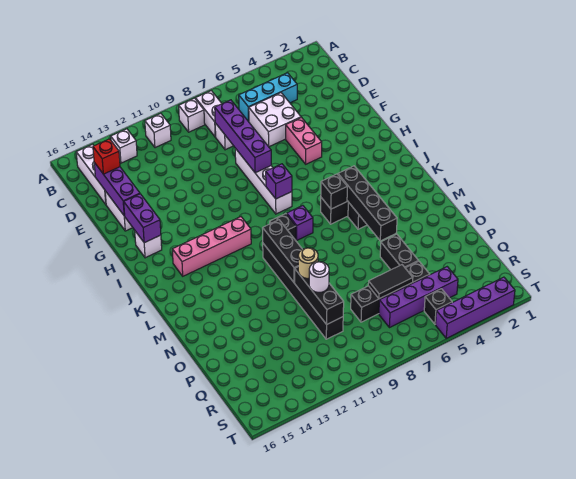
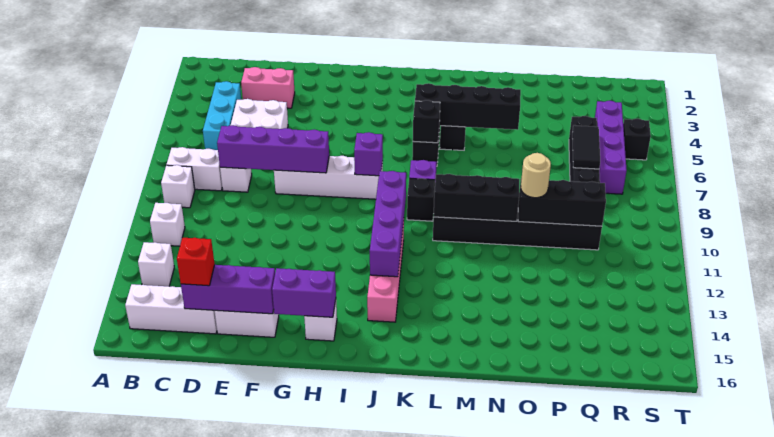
pink brick F5:G5 level 1 -> pink brick D3:E3 level 1
black brick O5:P5 level 1 -> none
white round brick P10 level 3 -> none
purple brick T2:T5 level 1 -> purple brick J10:J13 level 2

